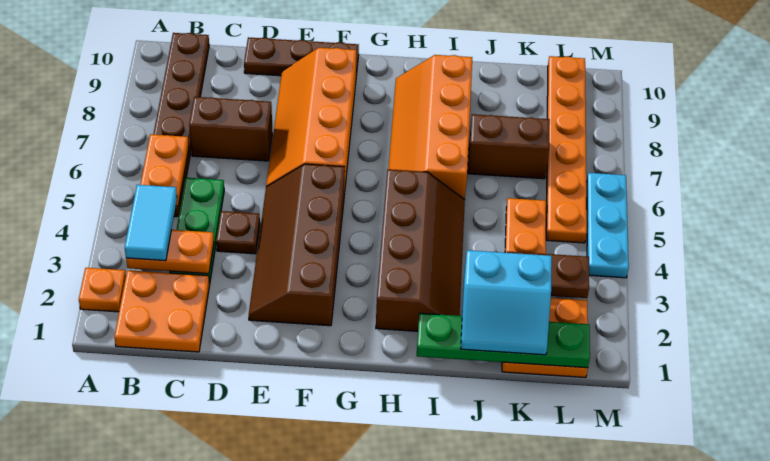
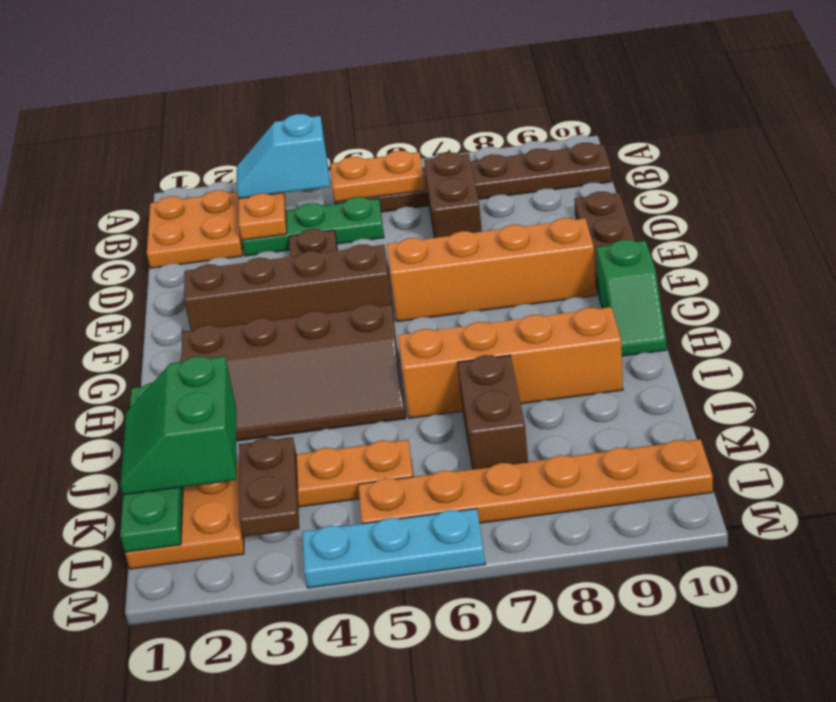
orange plate A2 level 1 -> none
cyan tile B3:B4 level 3 -> cyan slope B3:B4 level 3 top 4
none -> green slope G10:H10 level 1 top G
cyan slope J1:K2 level 3 top 2 -> green slope J1:K2 level 3 top 2

